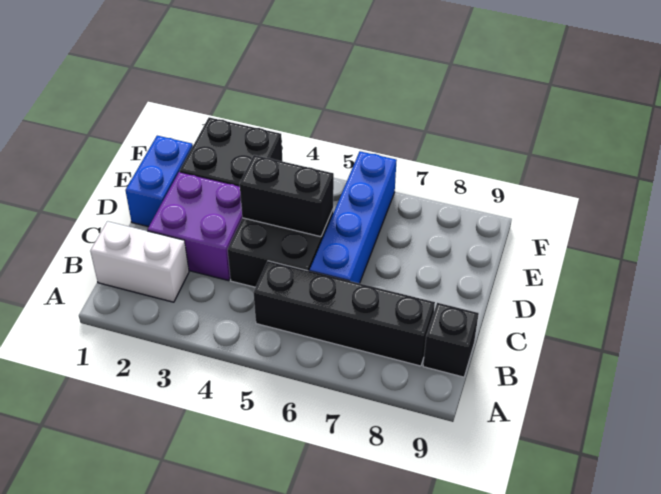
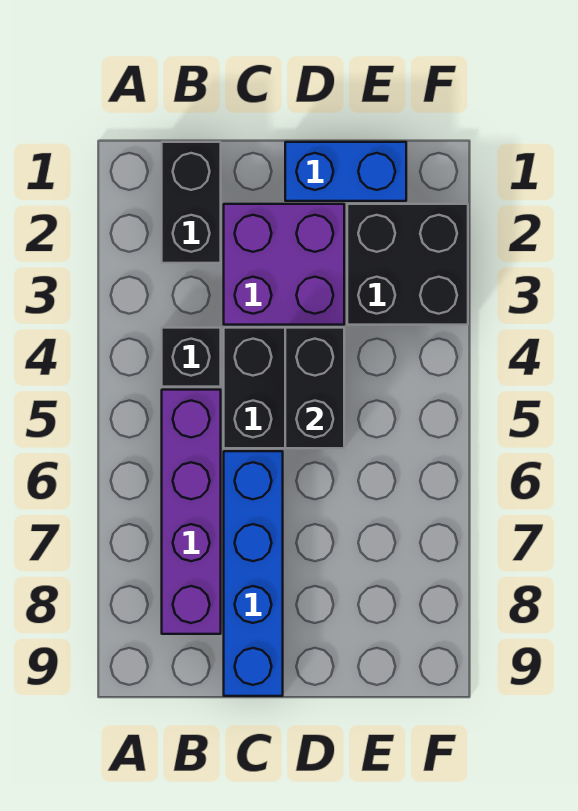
white brick B1:B2 level 1 -> black brick B1:B2 level 1
black brick B5:B8 level 1 -> purple brick B5:B8 level 1
black brick B9 level 1 -> black brick B4 level 1
blue brick C6:F6 level 1 -> blue brick C6:C9 level 1

